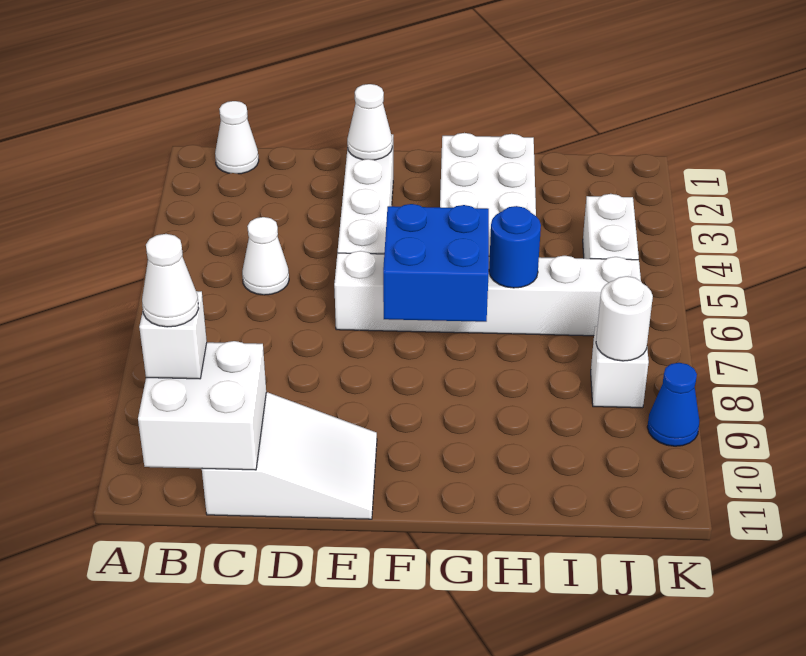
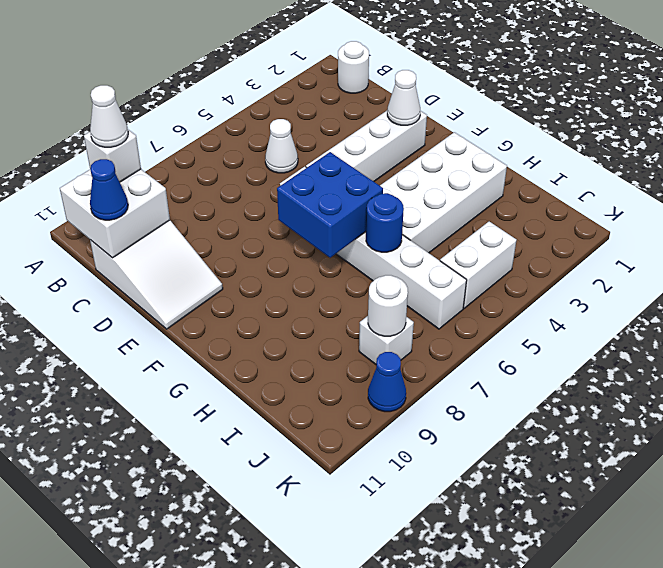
white cone B1 level 1 -> white round brick B1 level 1
none -> blue cone C11 level 3

